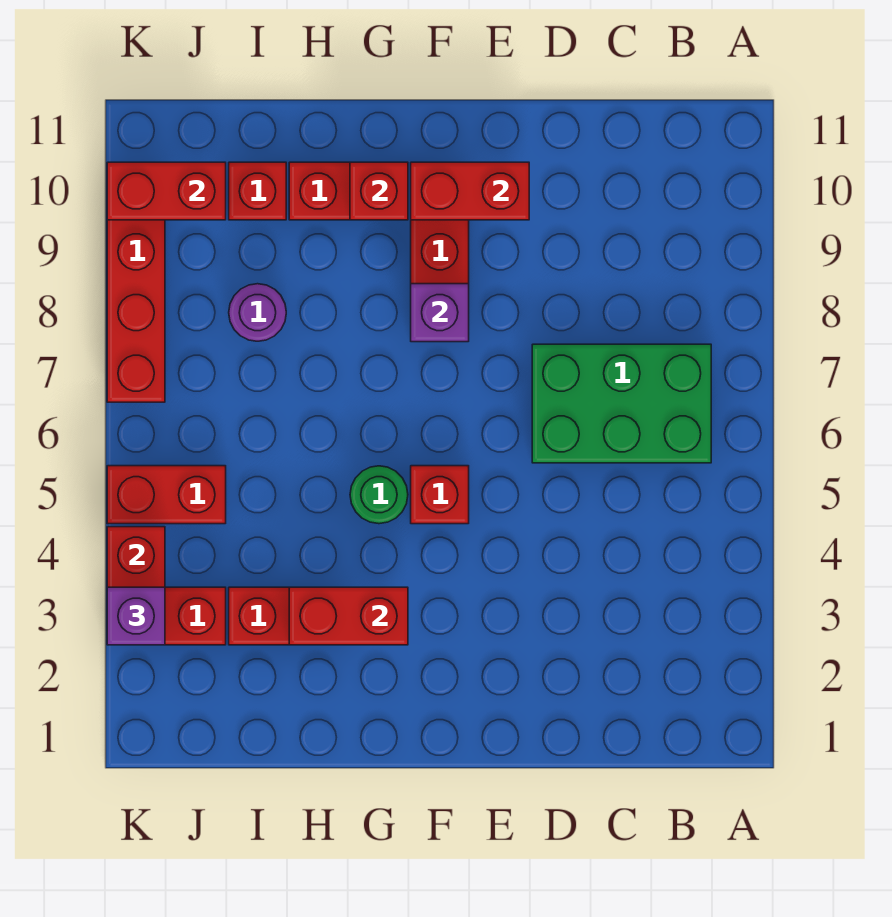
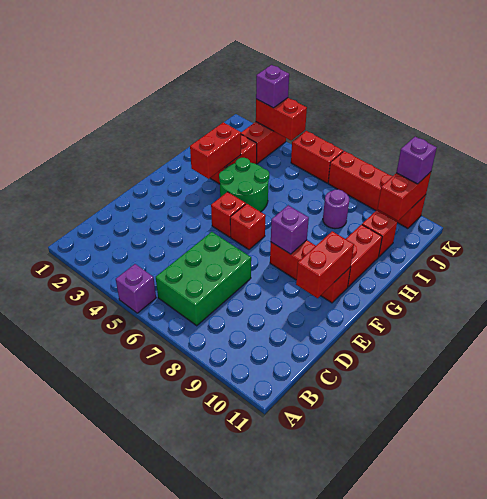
none -> purple brick A5 level 1
green round brick G5 level 1 -> green round brick G4:H5 level 1
red brick G10 level 2 -> red brick F6 level 1
red brick J5:K5 level 1 -> red brick K5:K6 level 1
none -> purple brick K10 level 3

